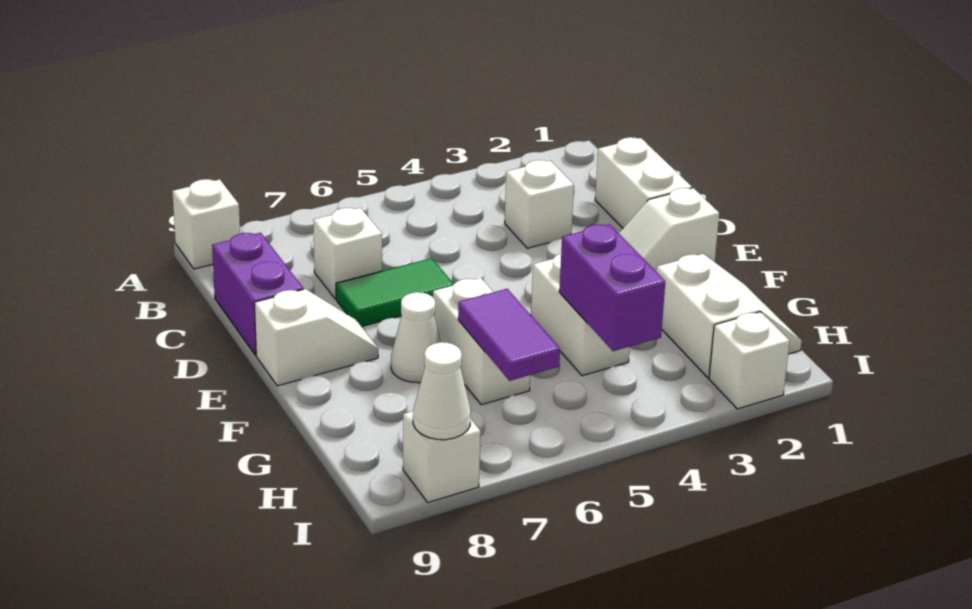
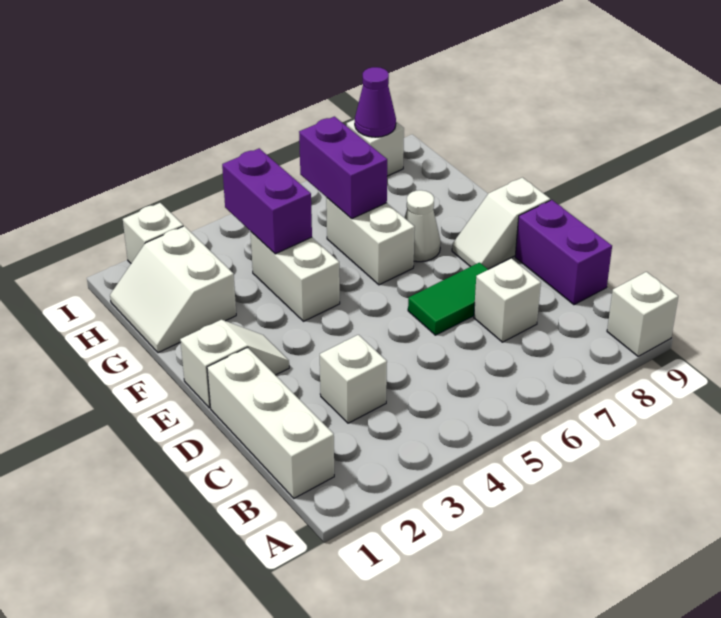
white brick C1:D1 level 1 -> white brick B1:D1 level 1
purple tile G6:H6 level 2 -> purple brick G6:H6 level 2
white cone I8 level 2 -> purple cone I8 level 2

